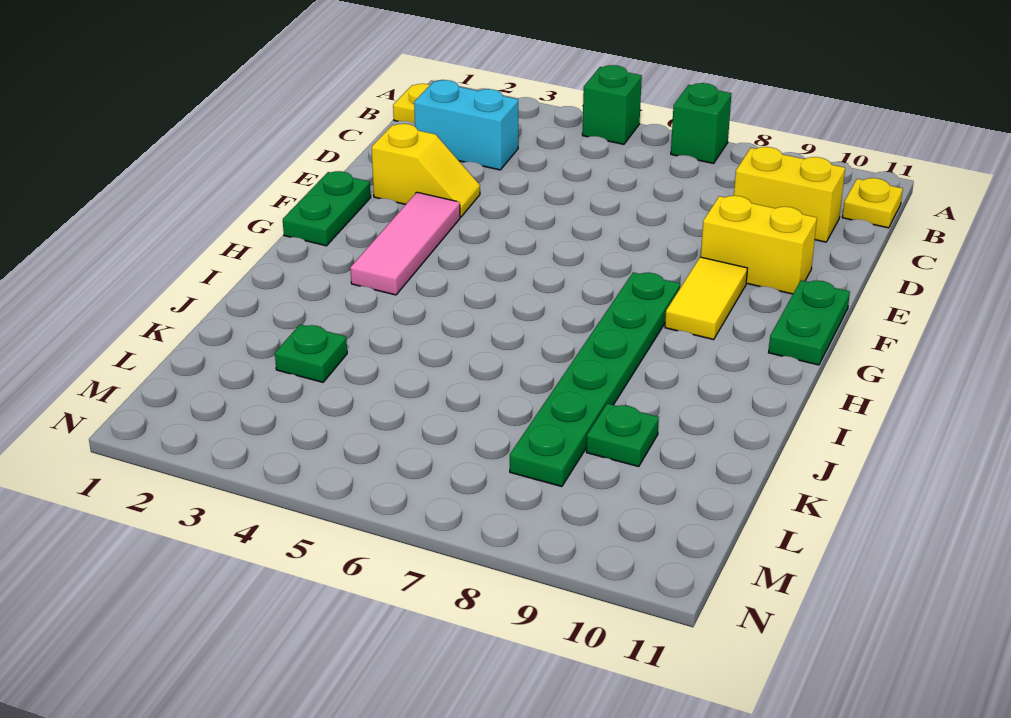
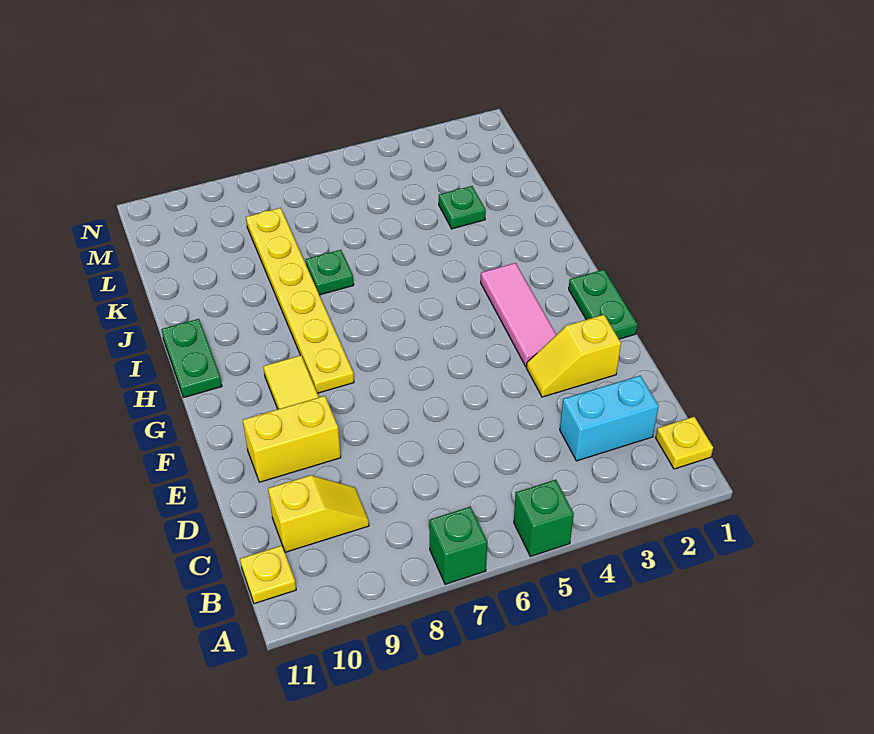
yellow brick C9:C10 level 1 -> yellow slope C9:C10 level 1 top 10
green plate F11:G11 level 1 -> green plate H11:I11 level 1
green plate G8:L8 level 1 -> yellow plate G8:L8 level 1
green plate K9 level 1 -> green plate J7 level 1

